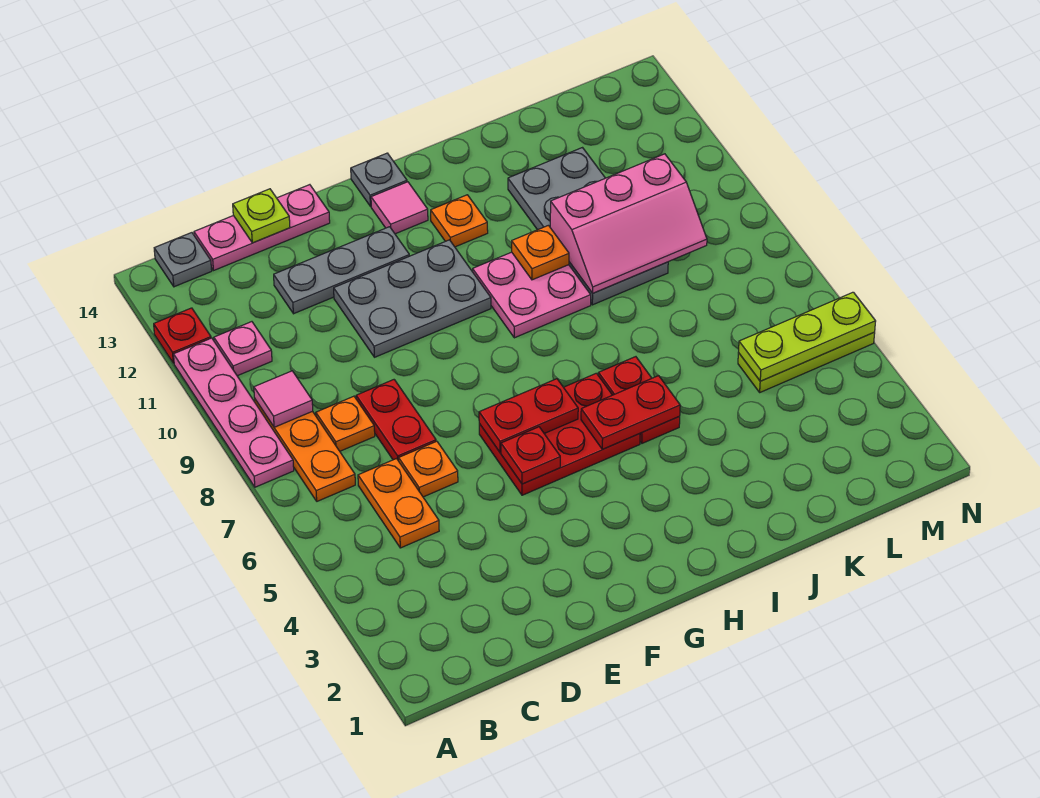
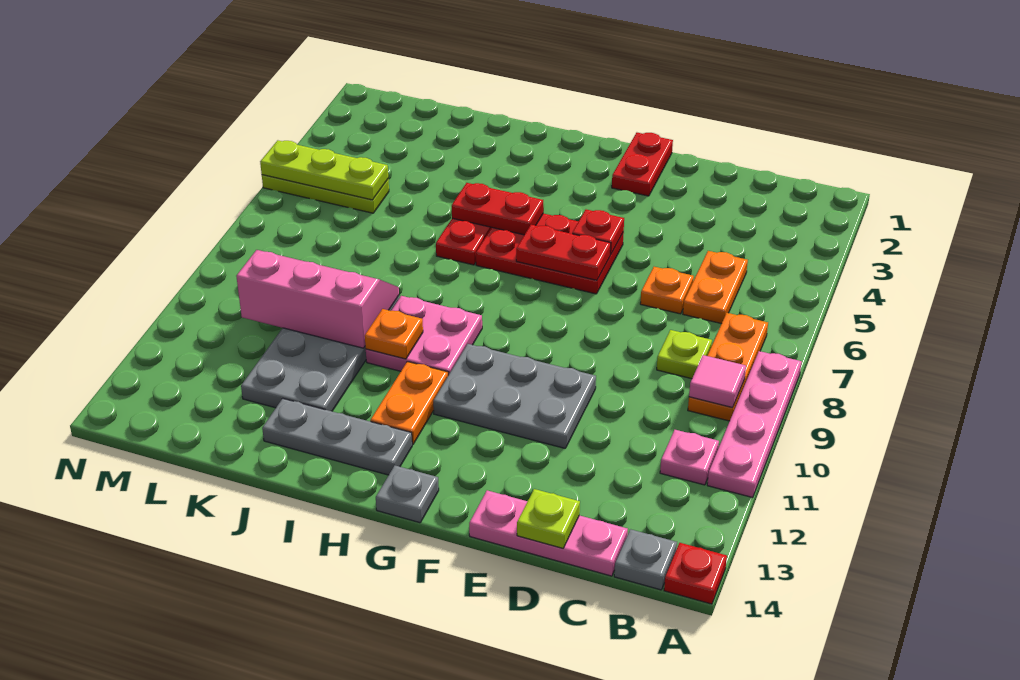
red plate A12 level 1 -> red plate A14 level 1
orange plate C8 level 1 -> lime plate C8 level 1
red plate D7:D8 level 1 -> red plate F1:F2 level 1
grey plate D12:F12 level 1 -> grey plate H13:J13 level 1
pink tile G13 level 1 -> none
orange plate H12 level 1 -> orange plate H11:H12 level 1

